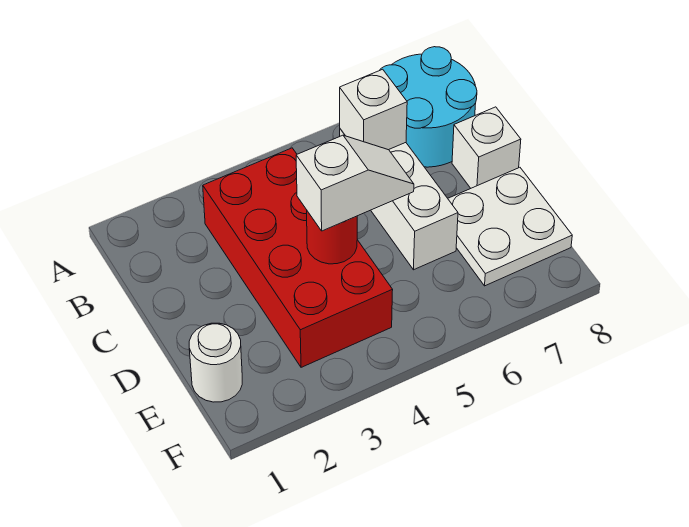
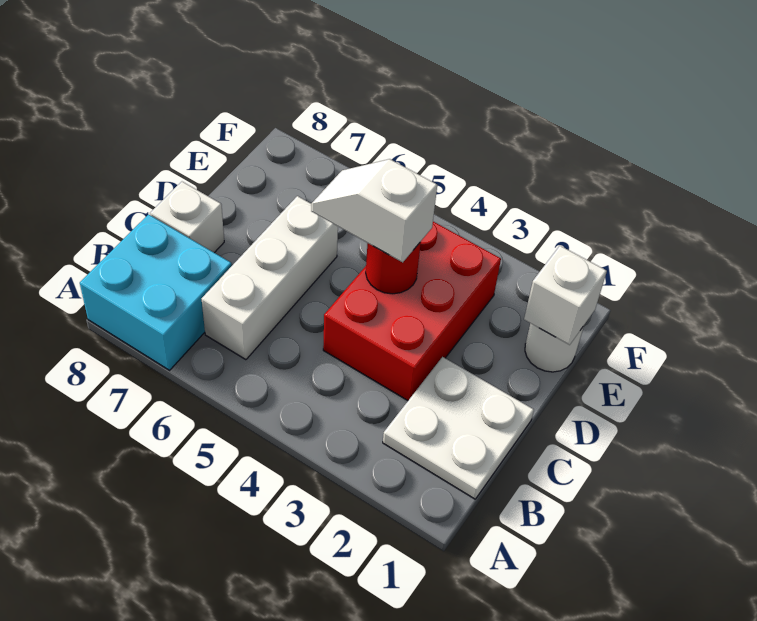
cyan round brick A7:B8 level 1 -> cyan brick A7:B8 level 1
red brick B3:E4 level 1 -> red brick C3:E4 level 1
white brick B6 level 2 -> white brick E1 level 2
white plate D7:E8 level 1 -> white plate B1:C2 level 1

